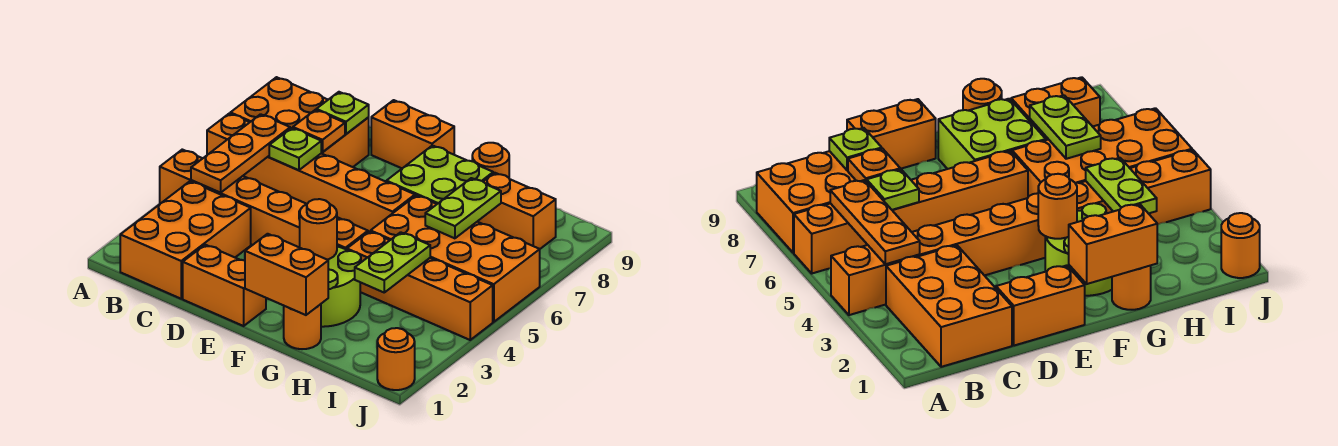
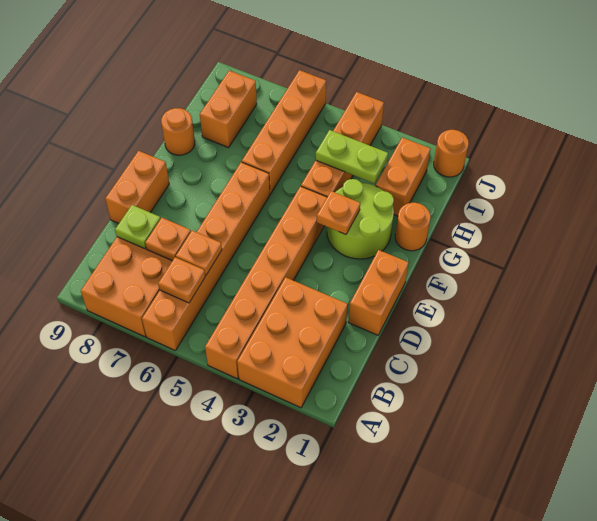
orange brick B1:C3 level 1 -> orange brick A2:C3 level 1
orange plate B4:B6 level 2 -> orange plate B6 level 2
lime plate C6 level 2 -> orange plate C6 level 2
orange brick F1:G1 level 2 -> orange brick H2:I2 level 1
orange round brick F3 level 2 -> orange plate F3 level 2
lime brick F7:G8 level 1 -> none
orange brick G5:J6 level 1 -> orange brick G6:J6 level 1
lime plate H6:H7 level 2 -> none

